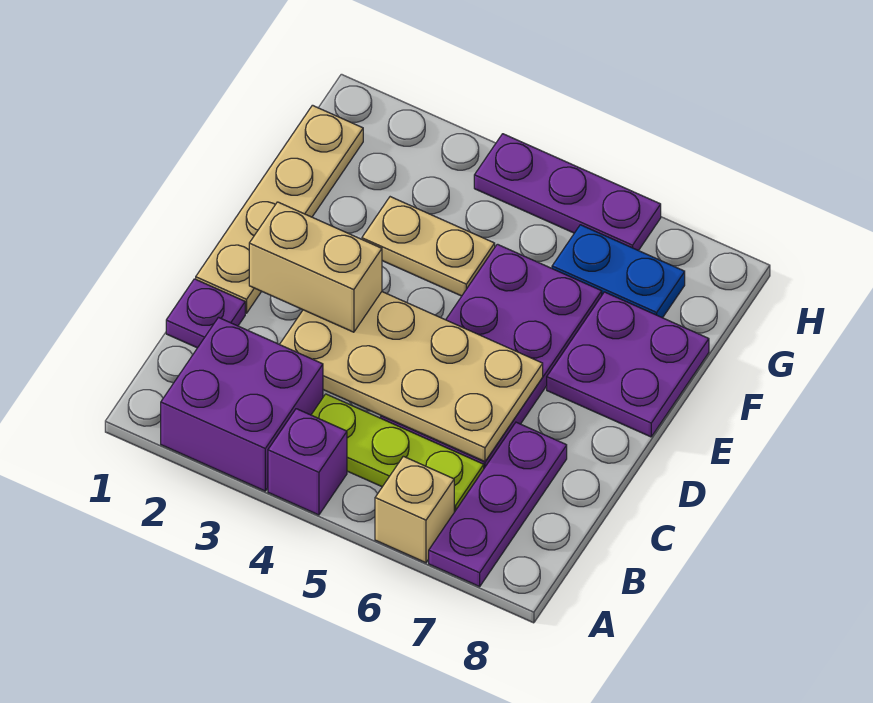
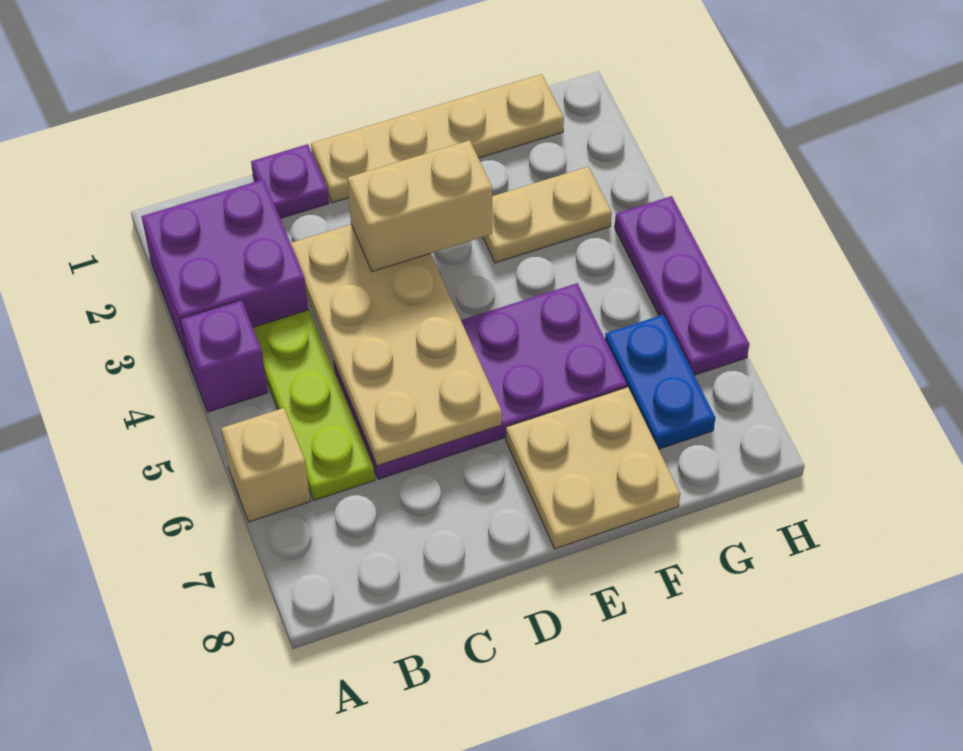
purple plate A7:C7 level 1 -> none
tan brick D2:D3 level 3 -> tan brick D3:E3 level 3
purple plate E7:F8 level 1 -> tan plate E7:F8 level 1
tan plate F3:F4 level 1 -> tan plate F3:G3 level 1

